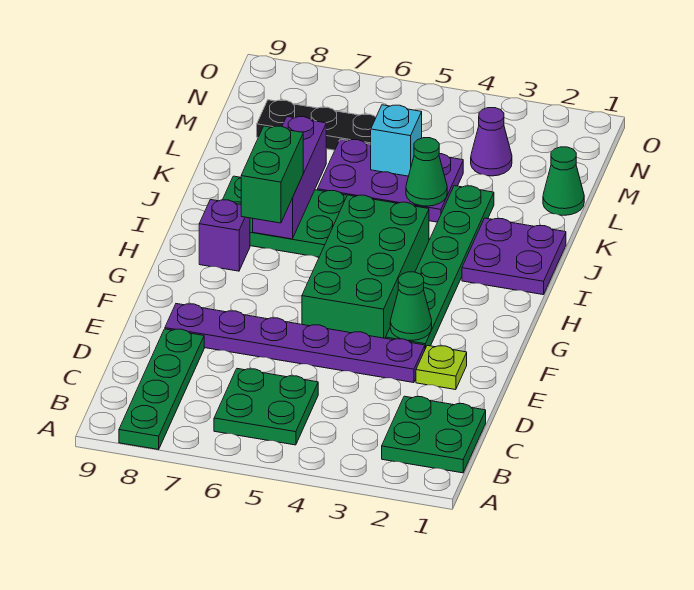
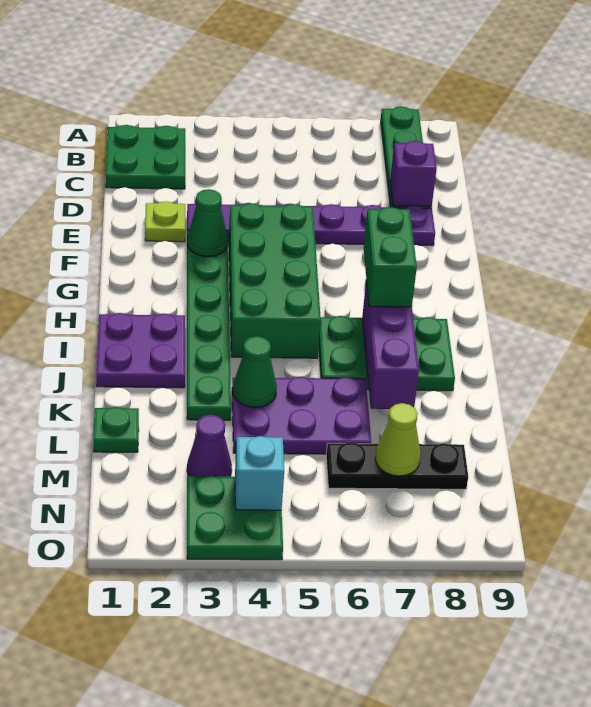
green plate B5:C6 level 1 -> green plate N3:O4 level 1
purple brick H8 level 1 -> purple brick D8 level 2
green cone L1 level 1 -> green plate L1 level 1
cyan brick L5 level 2 -> cyan brick N4 level 2
none -> lime cone M7 level 2

